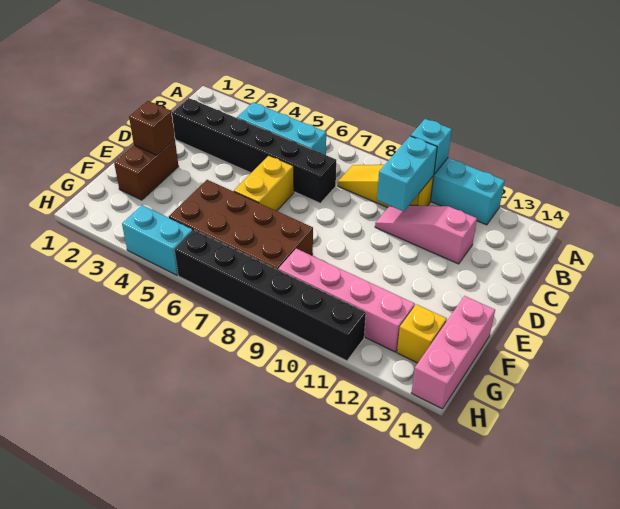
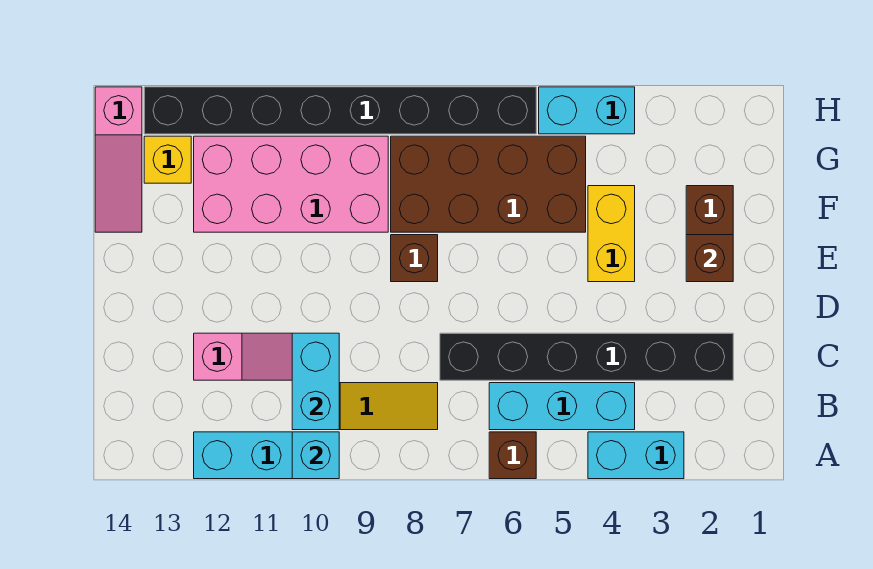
none -> cyan brick A3:A4 level 1
none -> brown brick A6 level 1
yellow brick D6:E6 level 1 -> yellow brick E4:F4 level 1
none -> brown brick E8 level 1
pink brick F14:H14 level 1 -> pink slope F14:H14 level 1 top H
pink brick G9:G12 level 1 -> pink brick F9:G12 level 1
black brick H6:H11 level 1 -> black brick H6:H13 level 1

